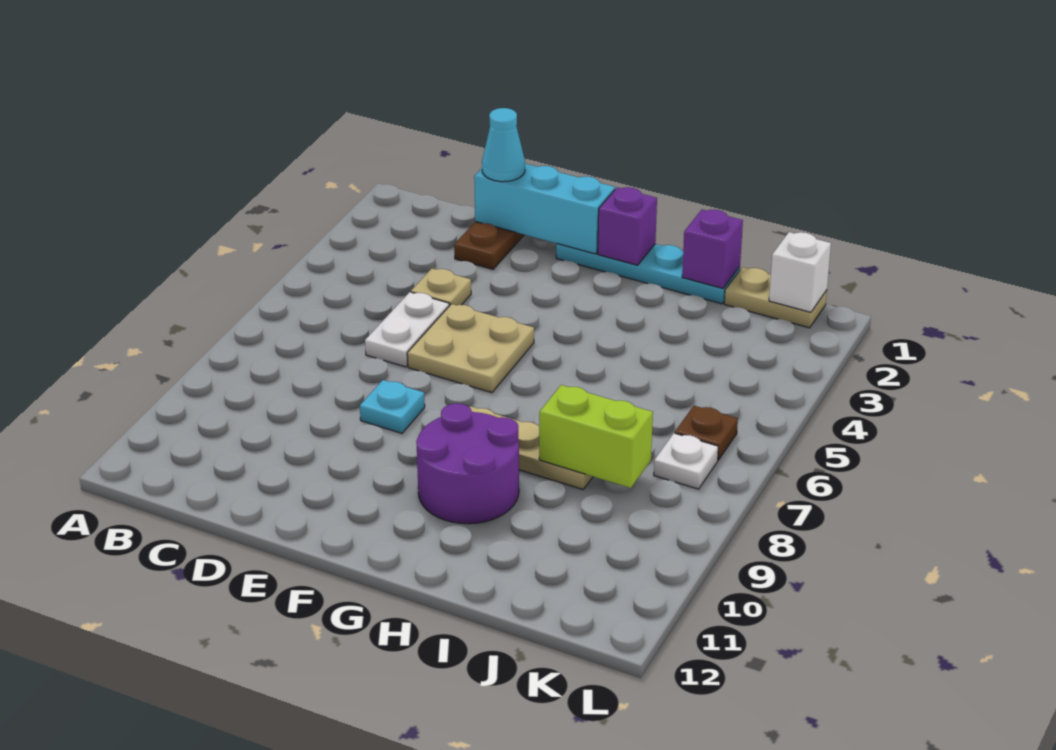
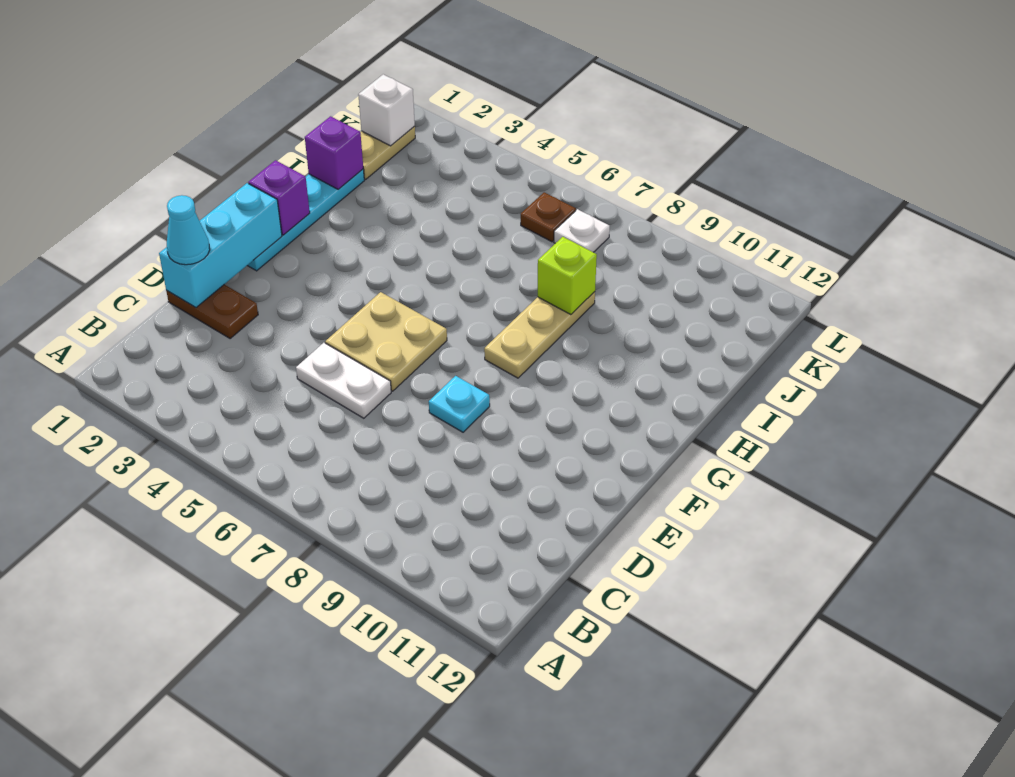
tan plate D4 level 1 -> none
purple round brick G9:H10 level 1 -> none
lime brick I8:J8 level 2 -> lime brick I8 level 2

